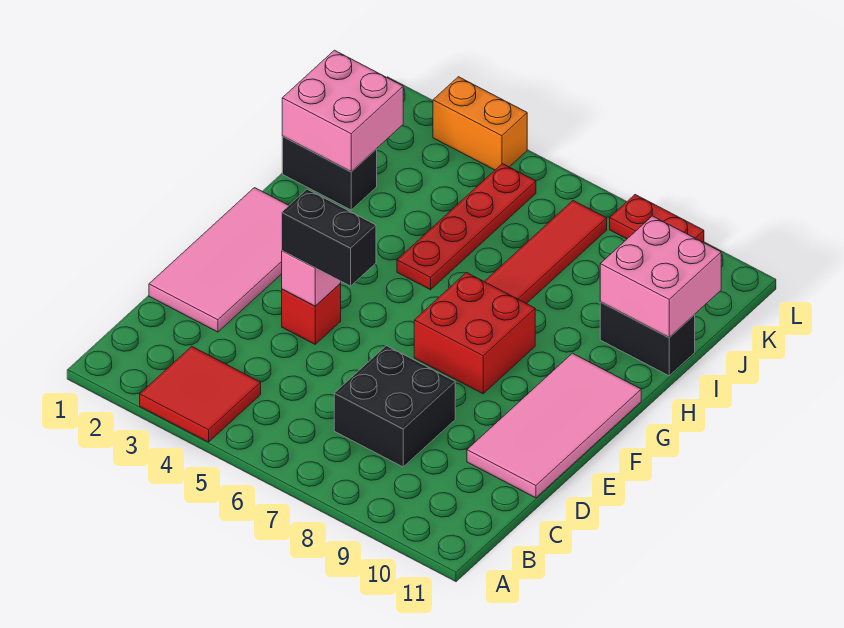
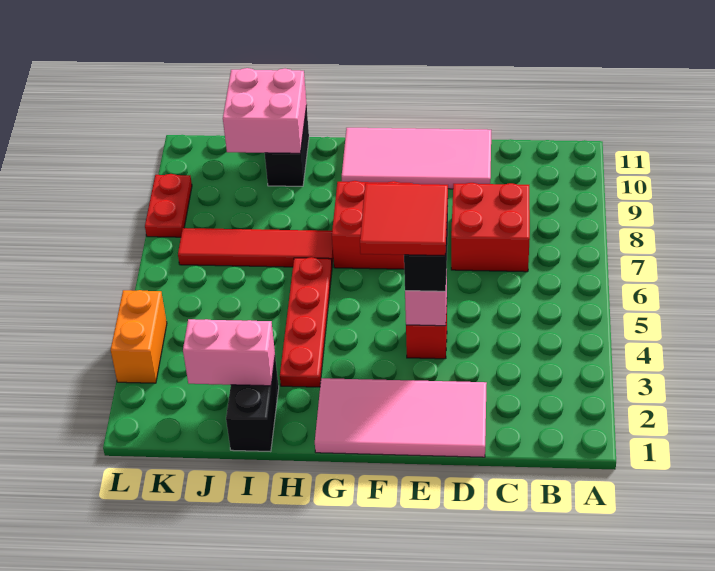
red tile A3:B4 level 1 -> red tile E4:F5 level 4
black brick C7:D8 level 1 -> red brick C7:D8 level 1
red plate H5:K5 level 1 -> red plate H3:H6 level 1
pink brick I1:J2 level 2 -> pink brick I2:J2 level 2

